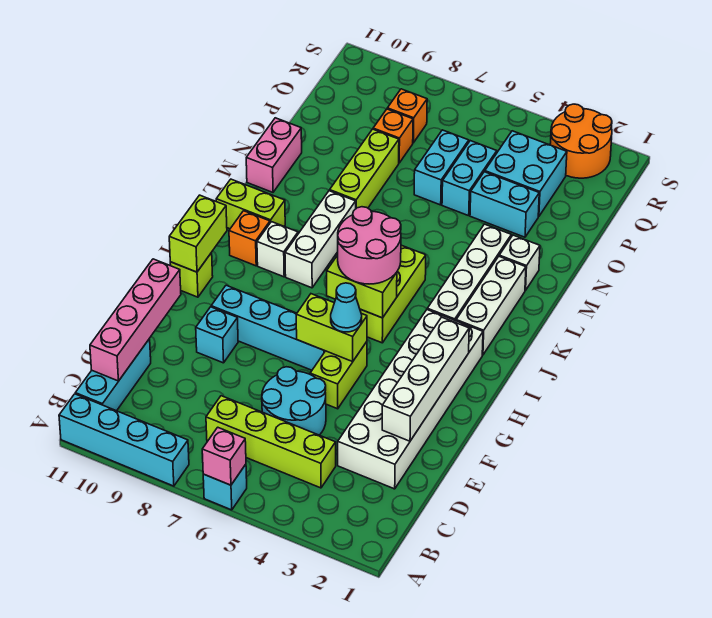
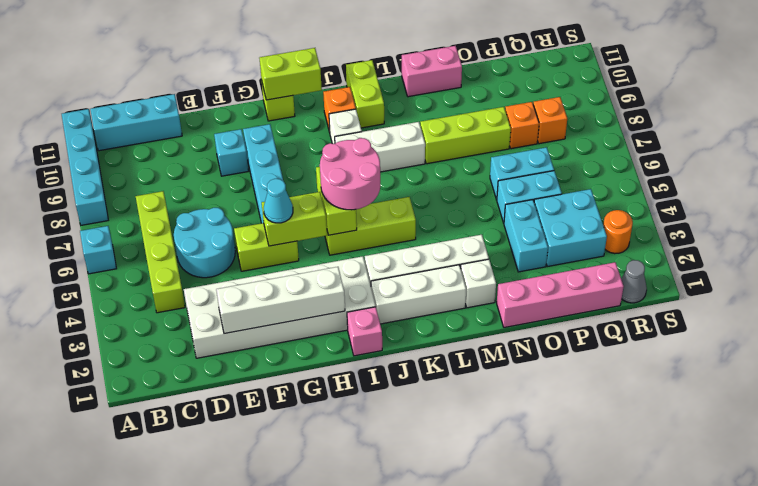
pink brick A6 level 2 -> pink brick I1 level 1
pink brick C11:F11 level 2 -> pink brick N1:Q1 level 1
lime brick G5:G6 level 2 -> lime brick G5:H5 level 2
none -> grey cone R1 level 1
orange round brick R2:S3 level 1 -> orange round brick R3 level 1

